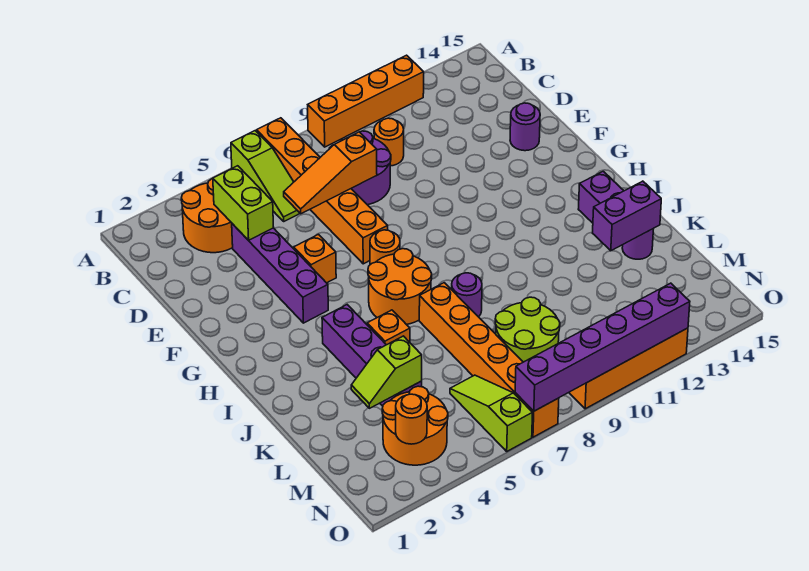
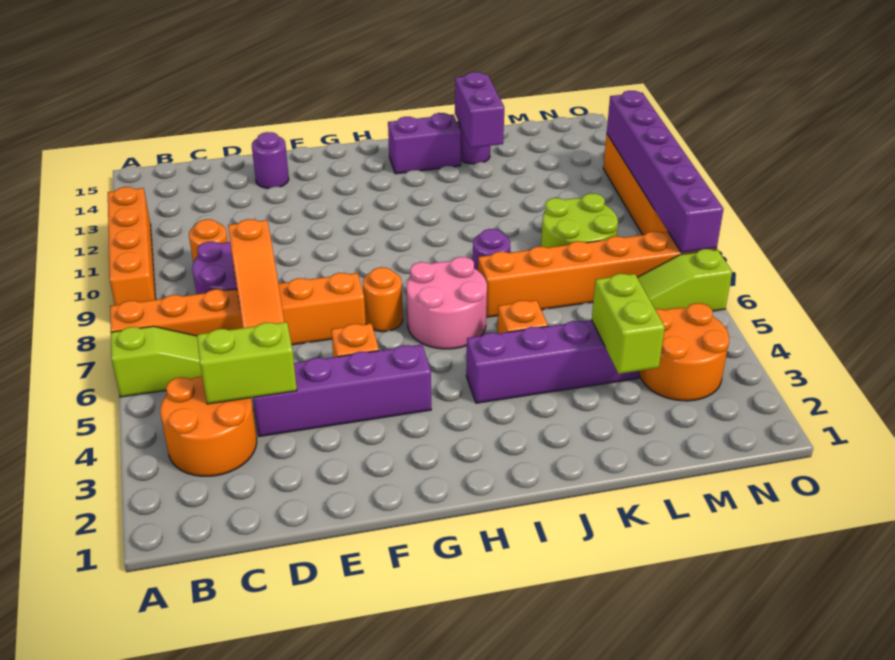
orange round brick H6:I7 level 1 -> pink round brick H6:I7 level 1
lime slope L3:L4 level 2 top 4 -> lime brick L3:L4 level 2
orange round brick N3 level 2 -> none

